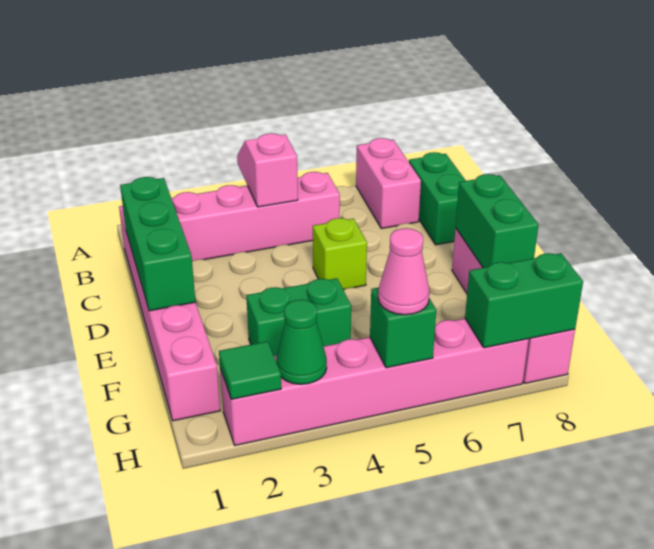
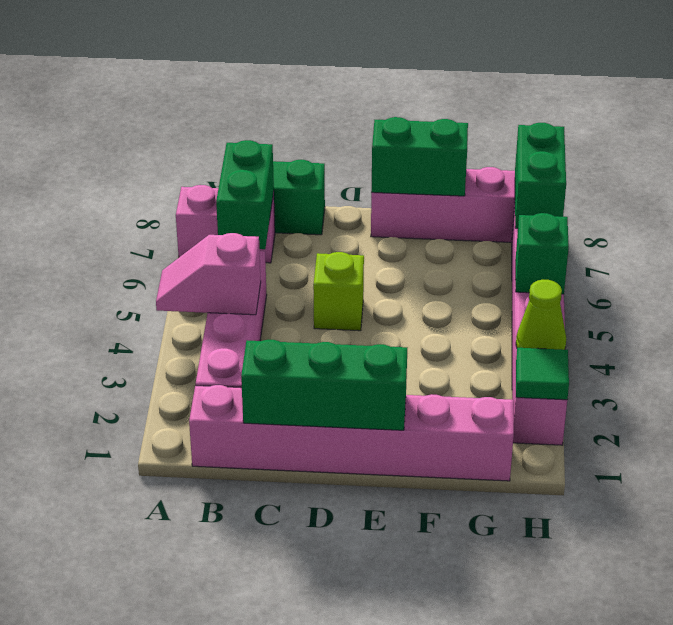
green brick F3:F4 level 1 -> green brick B6:B7 level 2
green cone H3 level 2 -> lime cone H3 level 2
pink cone H5 level 3 -> none

